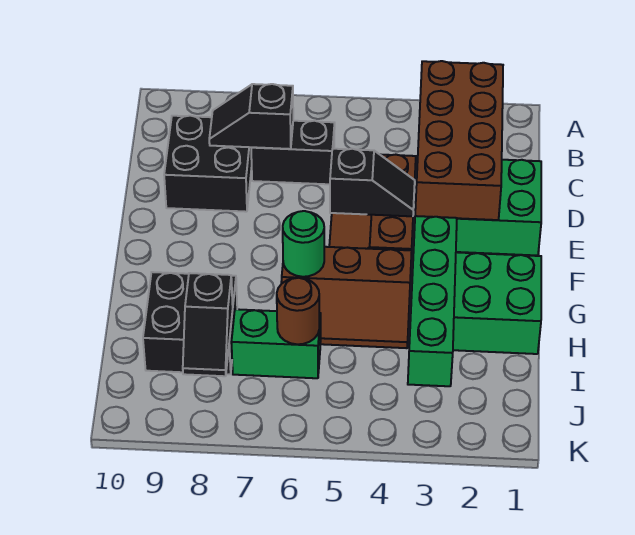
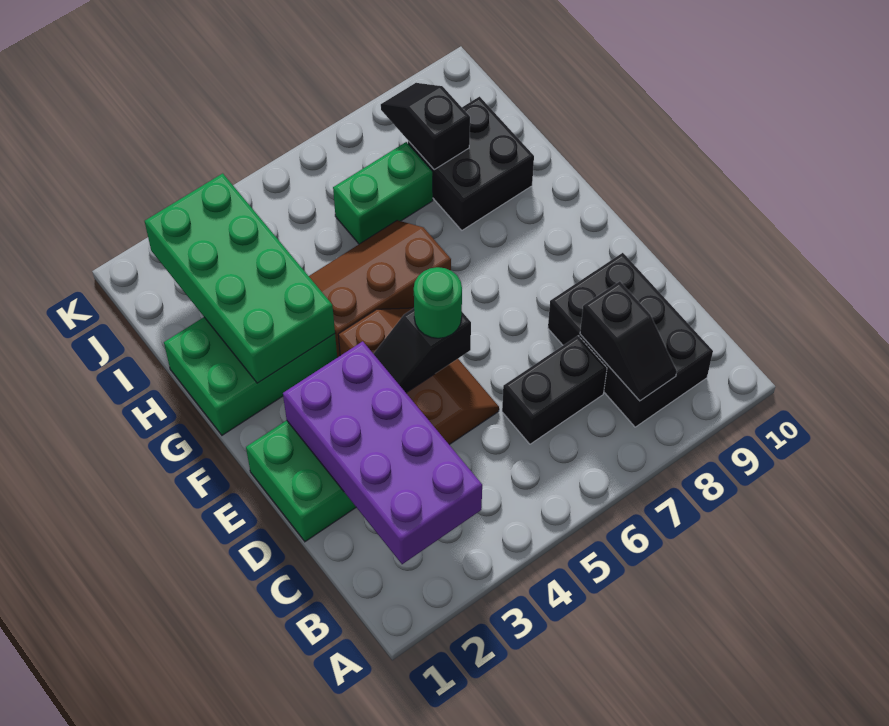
brown brick B2:E3 level 2 -> purple brick B2:E3 level 2
black slope C7:C8 level 2 top 7 -> black slope B8:C8 level 2 top C
black brick C8:D9 level 1 -> black brick B8:D9 level 1
green brick G3:J3 level 2 -> green brick G2:J3 level 2
green round brick G6 level 2 -> green round brick E5 level 3
brown round brick I6 level 2 -> none

